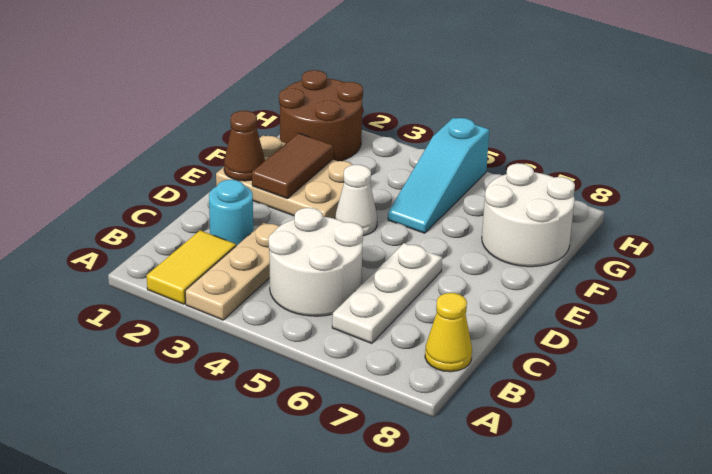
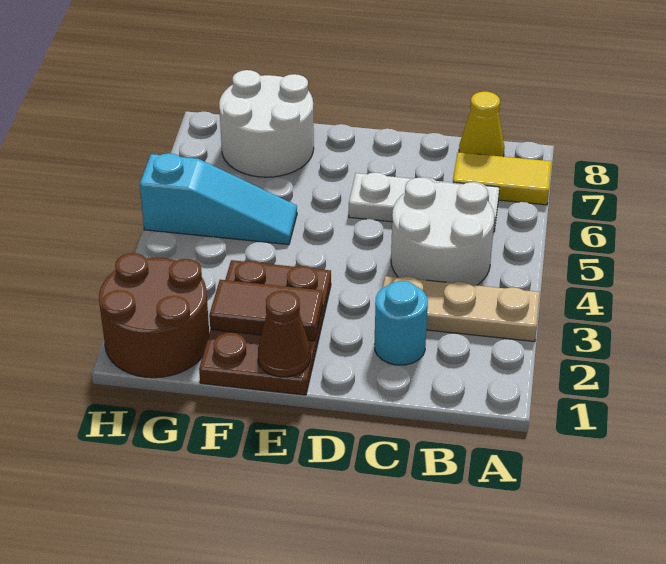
yellow tile A2:B2 level 1 -> yellow tile A7:B7 level 1
tan plate E1:F3 level 1 -> brown plate E1:F3 level 1
white cone E4 level 1 -> none

